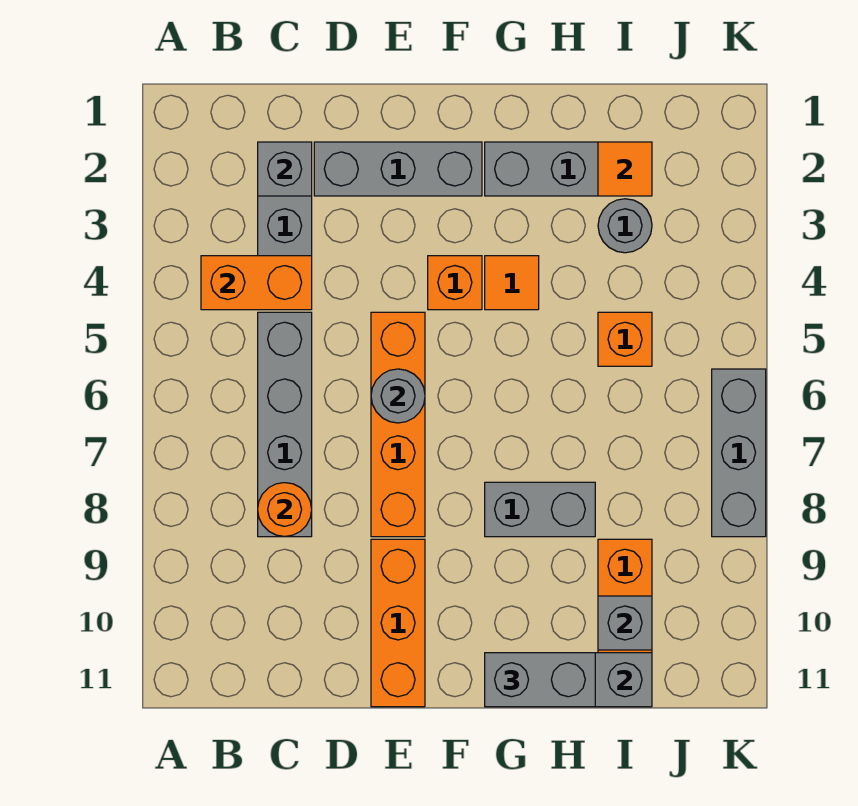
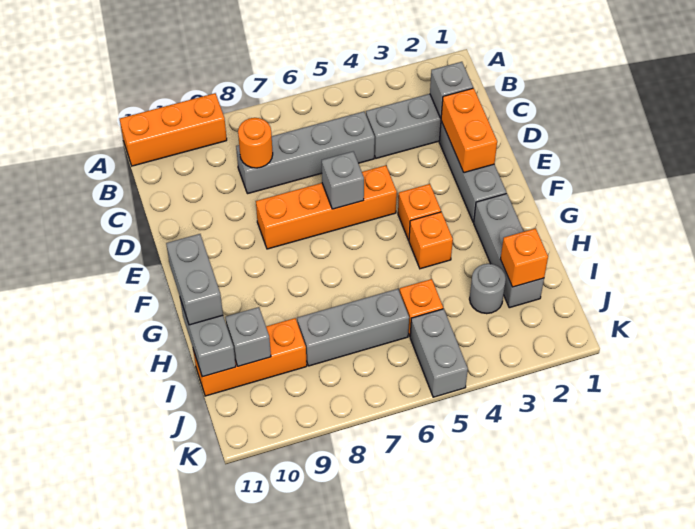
orange brick B4:C4 level 2 -> orange brick D2:E2 level 2
grey round brick E6 level 2 -> grey brick E6 level 2
orange brick E9:E11 level 1 -> orange brick A9:A11 level 1
orange tile G4 level 1 -> orange brick G4 level 1
grey brick G8:H8 level 1 -> grey brick J5:K5 level 1
orange tile I2 level 2 -> orange brick I2 level 2
grey brick K6:K8 level 1 -> grey brick I6:I8 level 1

